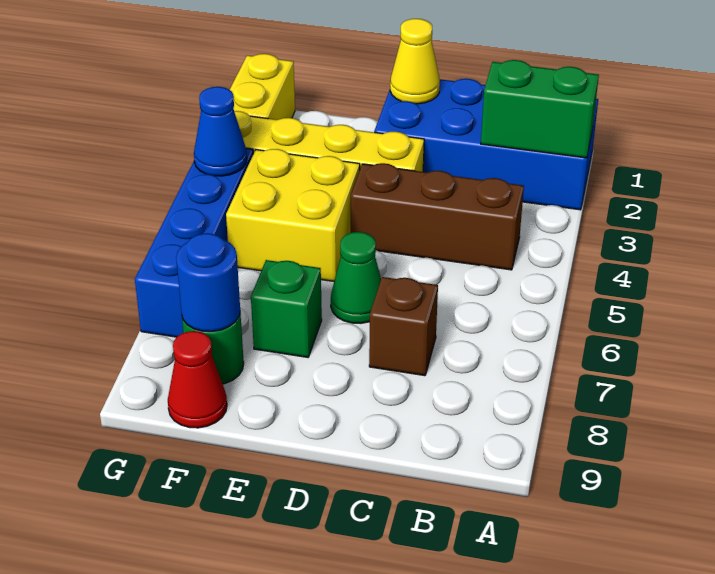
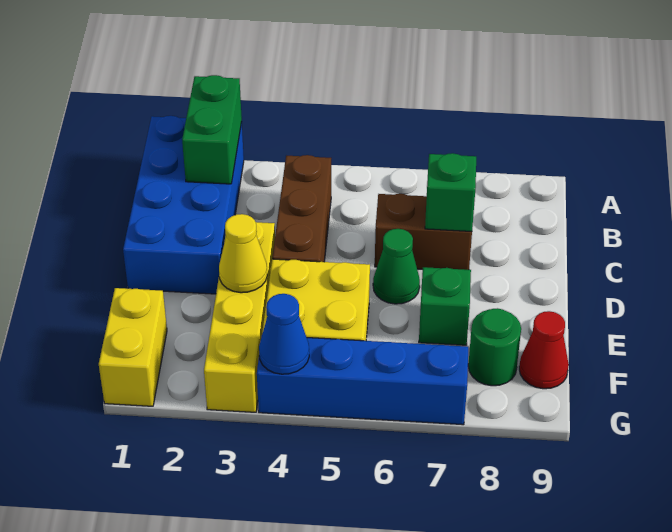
brown brick C7 level 1 -> brown brick C6:C7 level 1
none -> green brick C7 level 2
yellow cone D1 level 2 -> yellow cone E3 level 2
blue round brick F8 level 2 -> none
yellow brick G1:G2 level 1 -> yellow brick F1:G1 level 1

